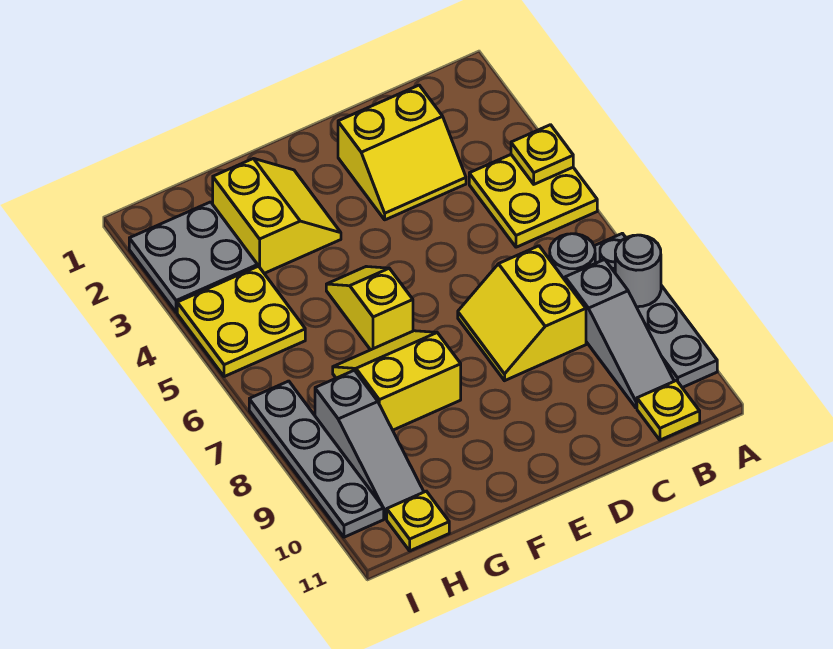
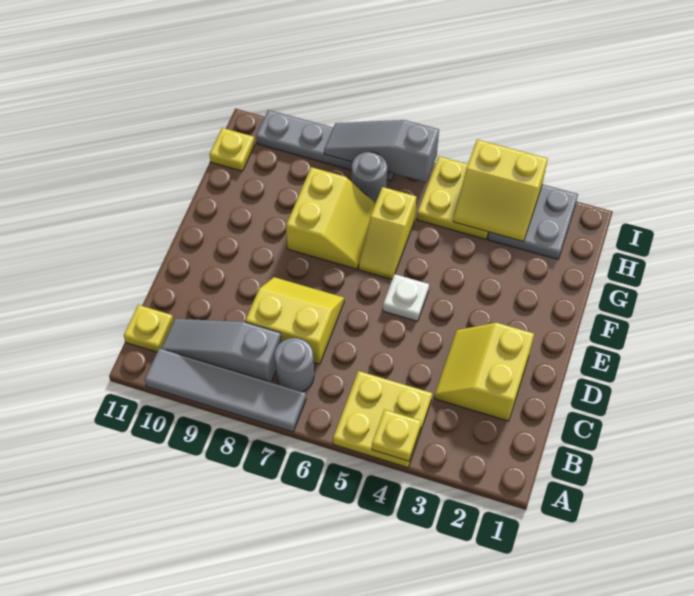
grey plate A7:A10 level 1 -> grey tile A7:A10 level 1
grey round brick A8 level 2 -> grey round brick H7 level 1
none -> white plate E5 level 1
yellow slope F2:G3 level 1 top G -> yellow slope H3:I4 level 2 top I
yellow slope F5:F6 level 1 top 6 -> yellow slope F6:G6 level 1 top G
grey slope H8:H10 level 1 top 8 -> grey slope I6:I8 level 2 top 6

